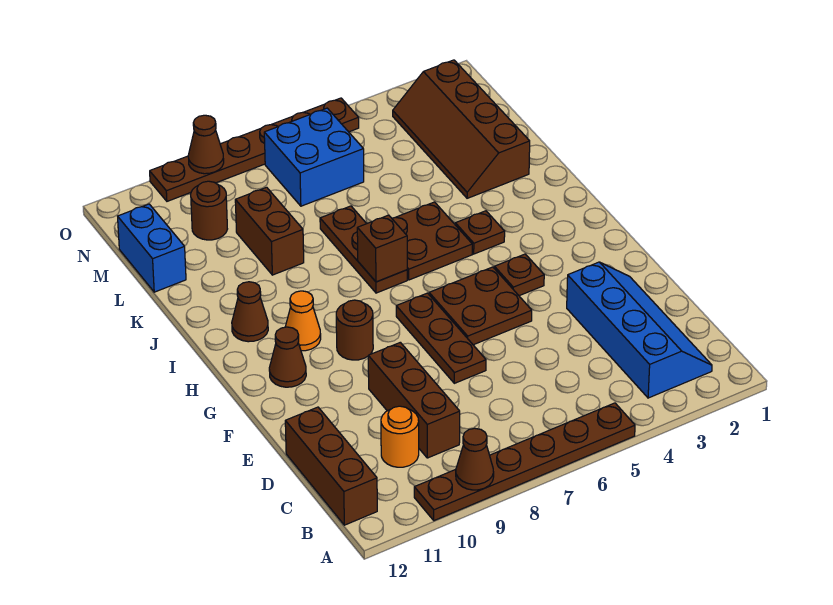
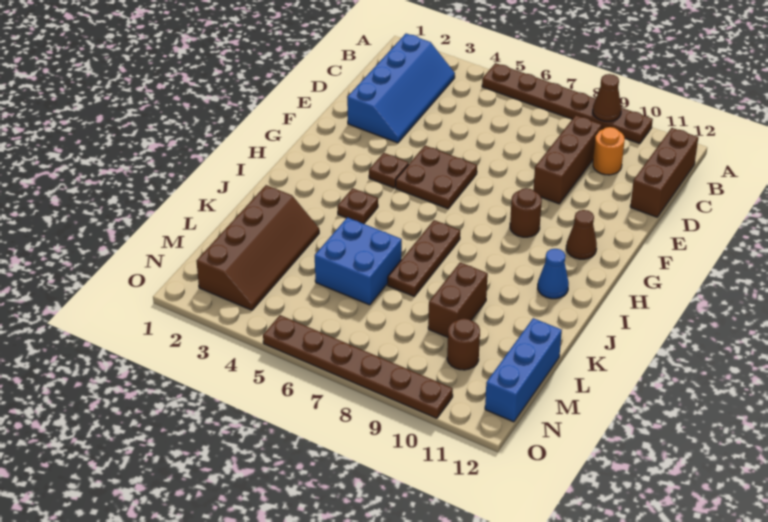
blue slope B2:E3 level 1 top 3 -> blue slope B2:E3 level 1 top 2
brown plate E7:G7 level 1 -> none
orange cone H10 level 1 -> none
brown plate I5:J6 level 1 -> none
brown brick I7 level 2 -> none
brown cone I11 level 1 -> blue cone I11 level 1
blue brick L12:M12 level 1 -> blue brick L12:N12 level 1
blue brick M6:N7 level 1 -> blue brick K5:L6 level 1
brown cone O9 level 2 -> none

